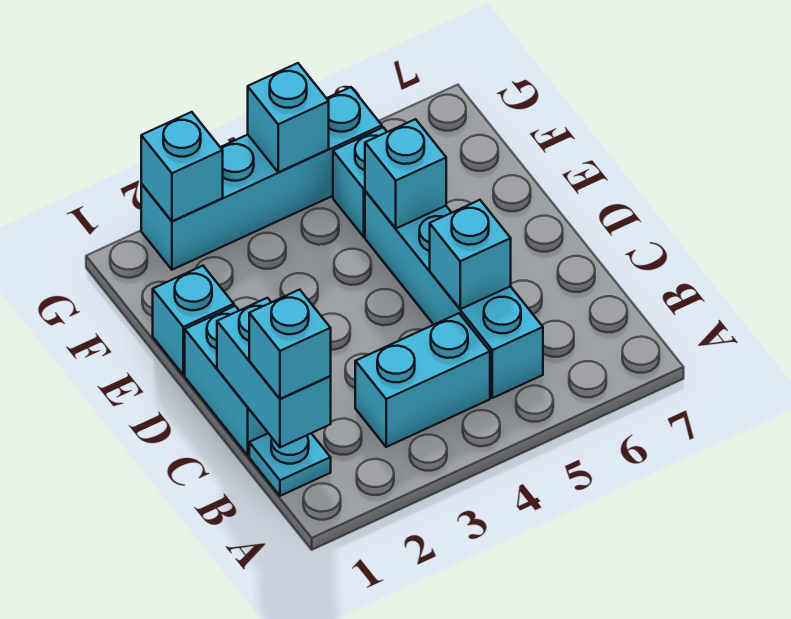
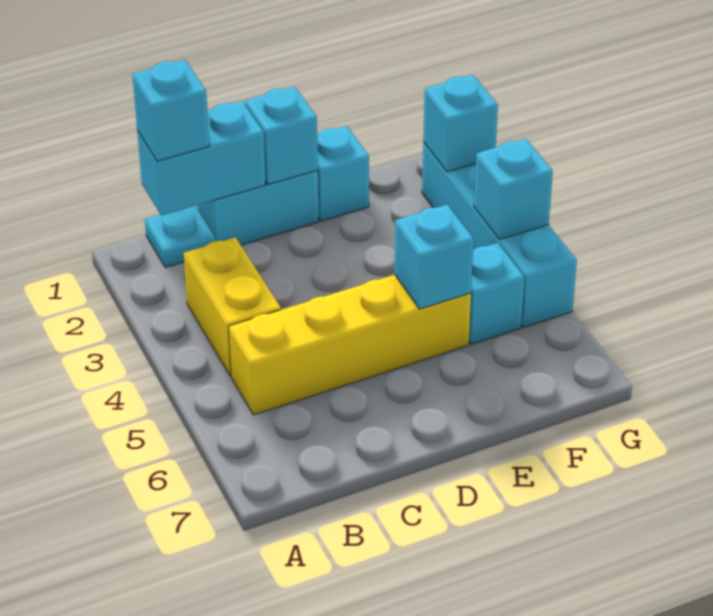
cyan brick B3:B4 level 1 -> yellow brick B3:B4 level 1
cyan brick B5:E5 level 1 -> yellow brick B5:E5 level 1
cyan brick C5 level 2 -> cyan brick D1 level 2

